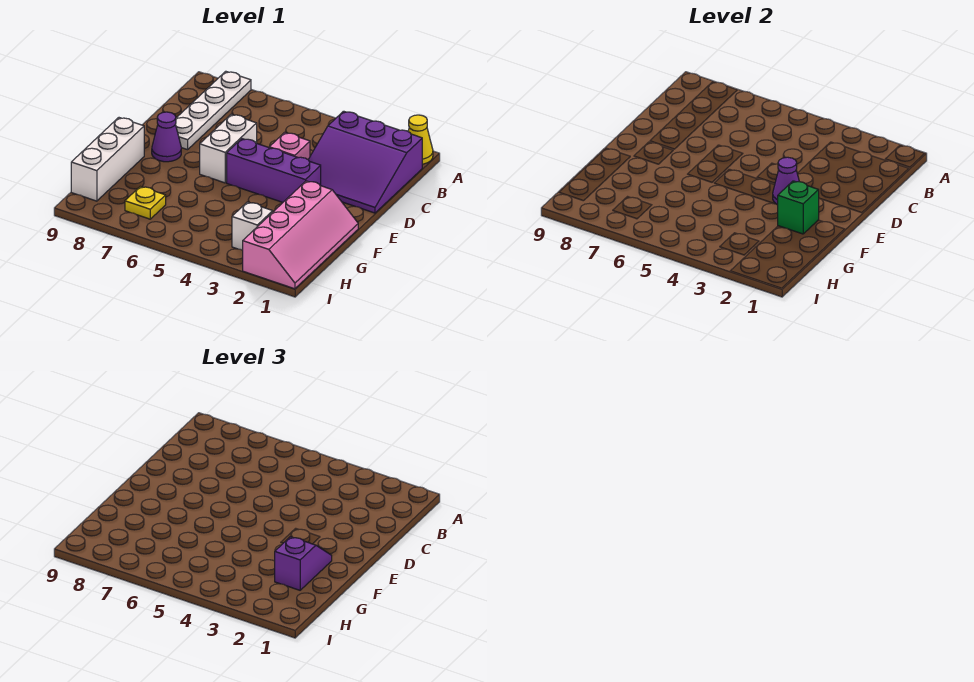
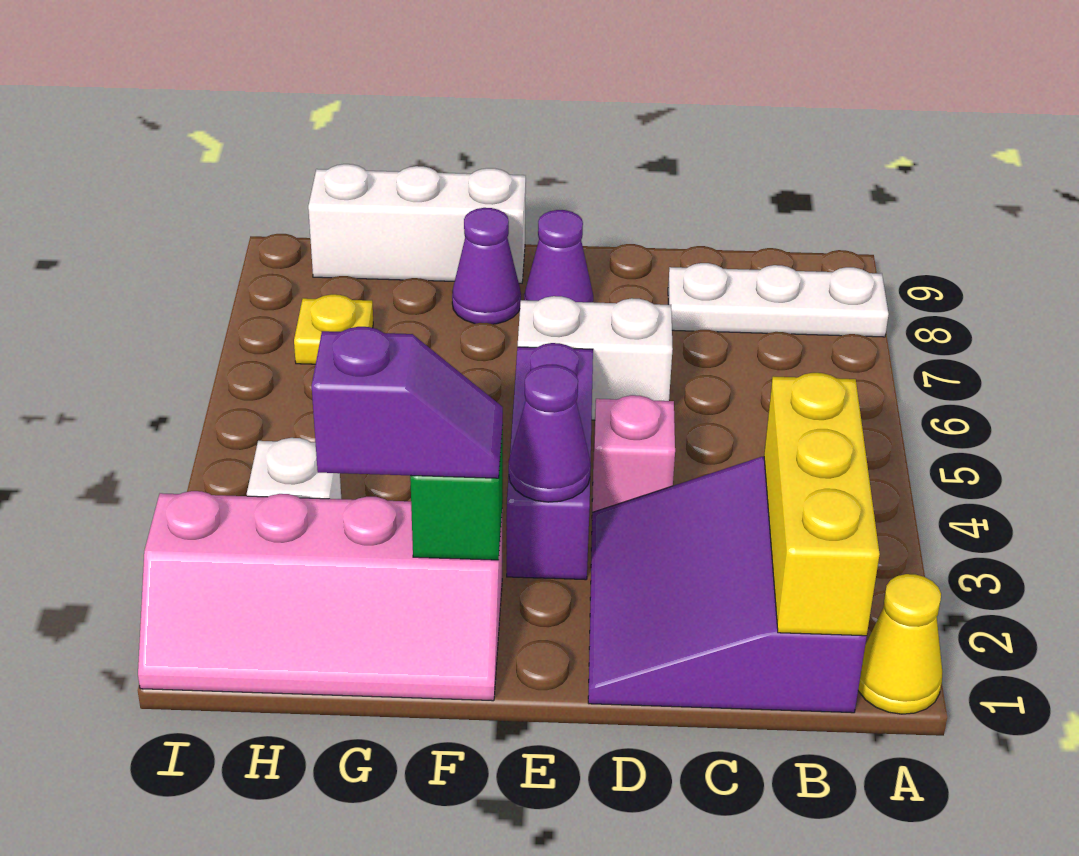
white plate A8:D8 level 1 -> white plate A8:C8 level 1
none -> yellow brick B1:B3 level 2
none -> purple cone F8 level 1

